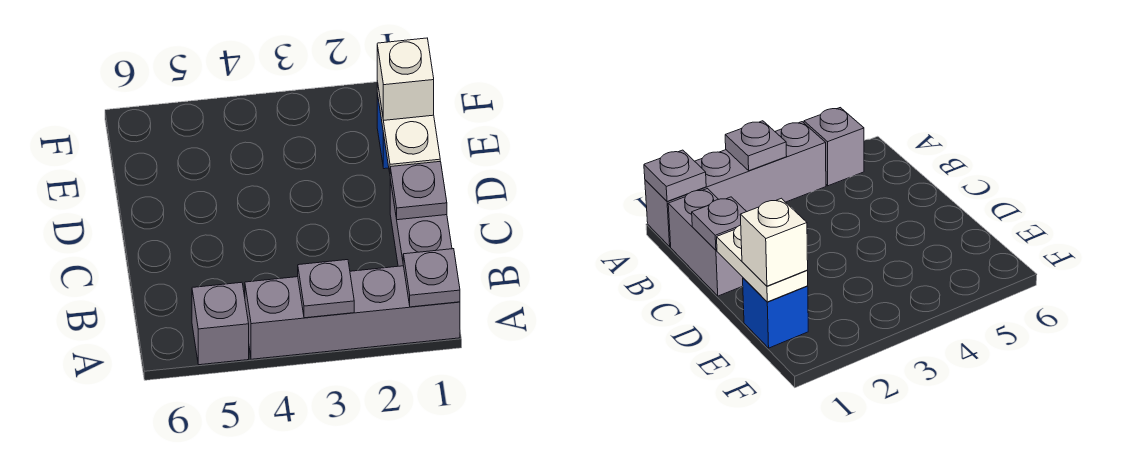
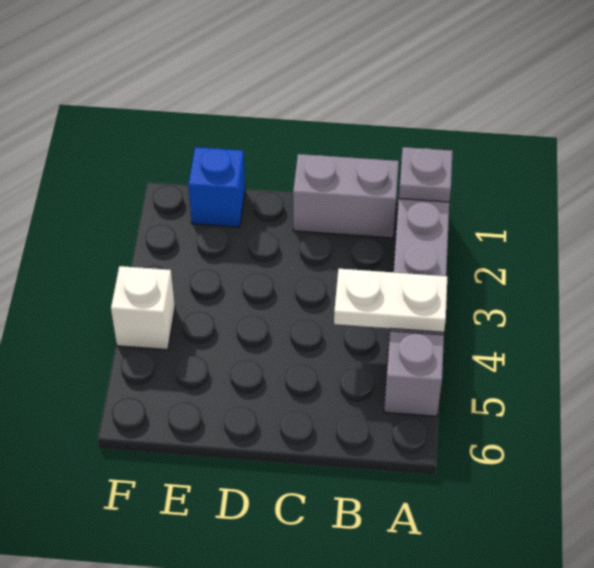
grey plate A3 level 2 -> none
grey plate C1 level 2 -> none
white plate D1:E1 level 2 -> white plate A4:B4 level 2
white brick E1 level 3 -> white brick F4 level 1

